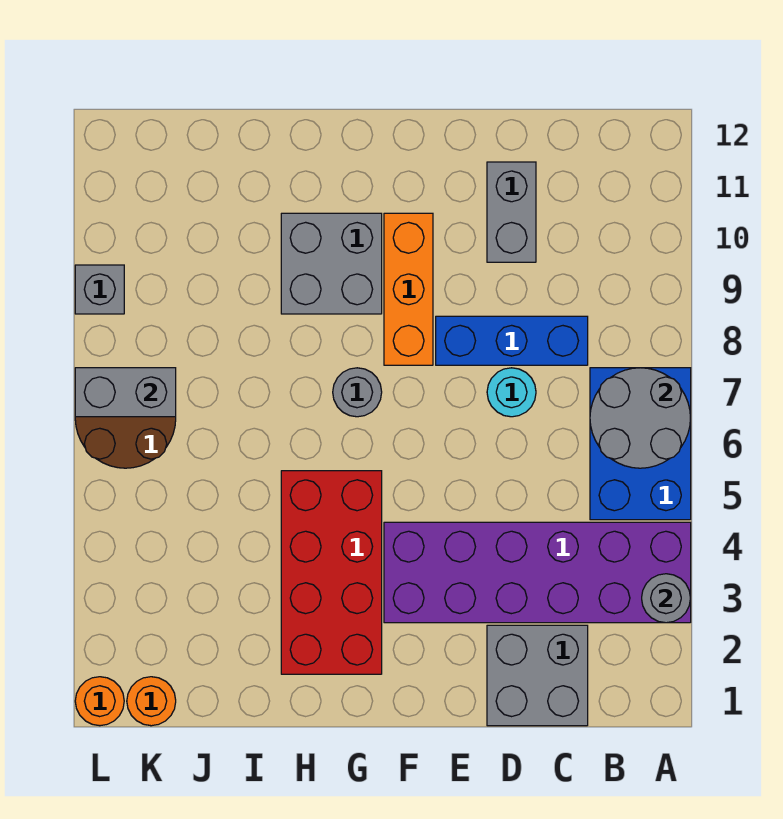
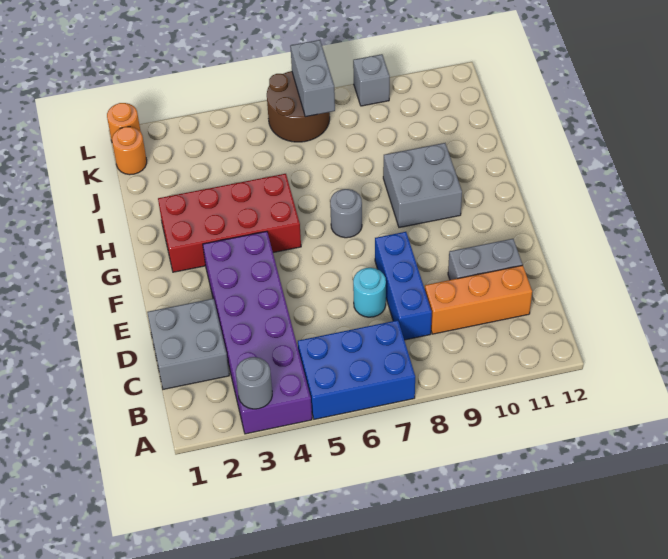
grey round brick A6:B7 level 2 -> none
orange brick F8:F10 level 1 -> orange brick C9:C11 level 1

